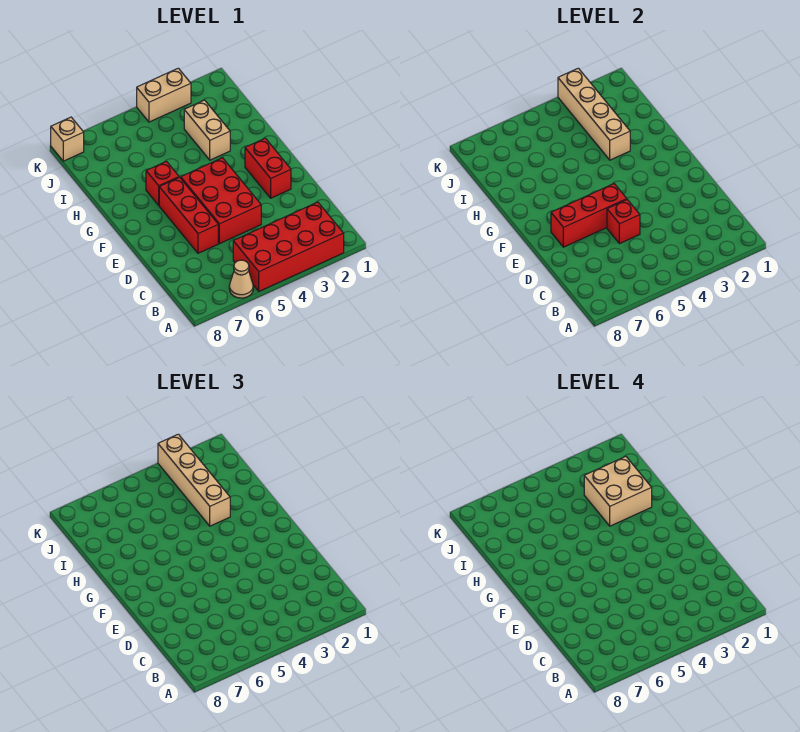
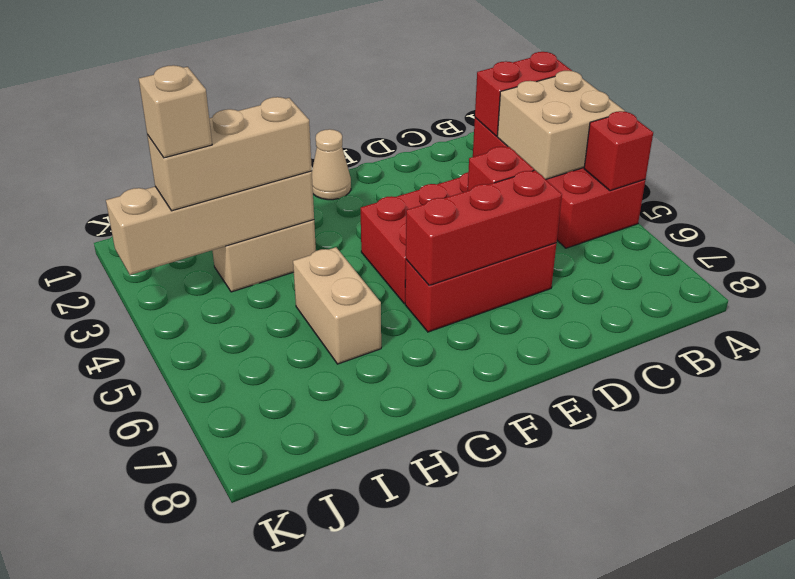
tan cone A6 level 1 -> tan cone F1 level 1
red brick E2:F2 level 1 -> red brick A2:B2 level 2
red brick E5:E7 level 2 -> red brick D6:F6 level 2
red brick G6 level 1 -> red brick A5 level 2
tan brick H2:I3 level 4 -> tan brick A3:B4 level 2
tan brick H3:K3 level 3 -> tan brick H3:J3 level 3
tan brick K3:K4 level 1 -> tan brick H5:H6 level 1
tan brick K8 level 1 -> tan brick J3 level 4

